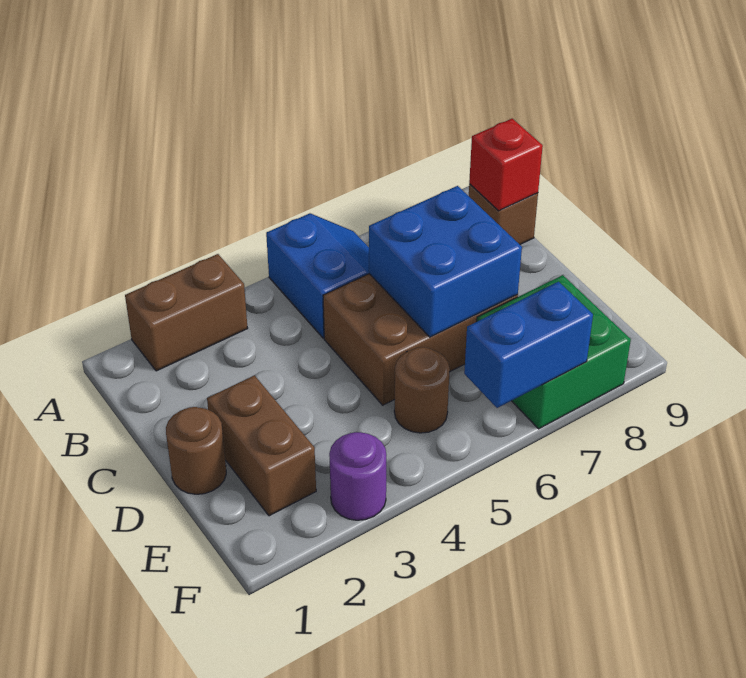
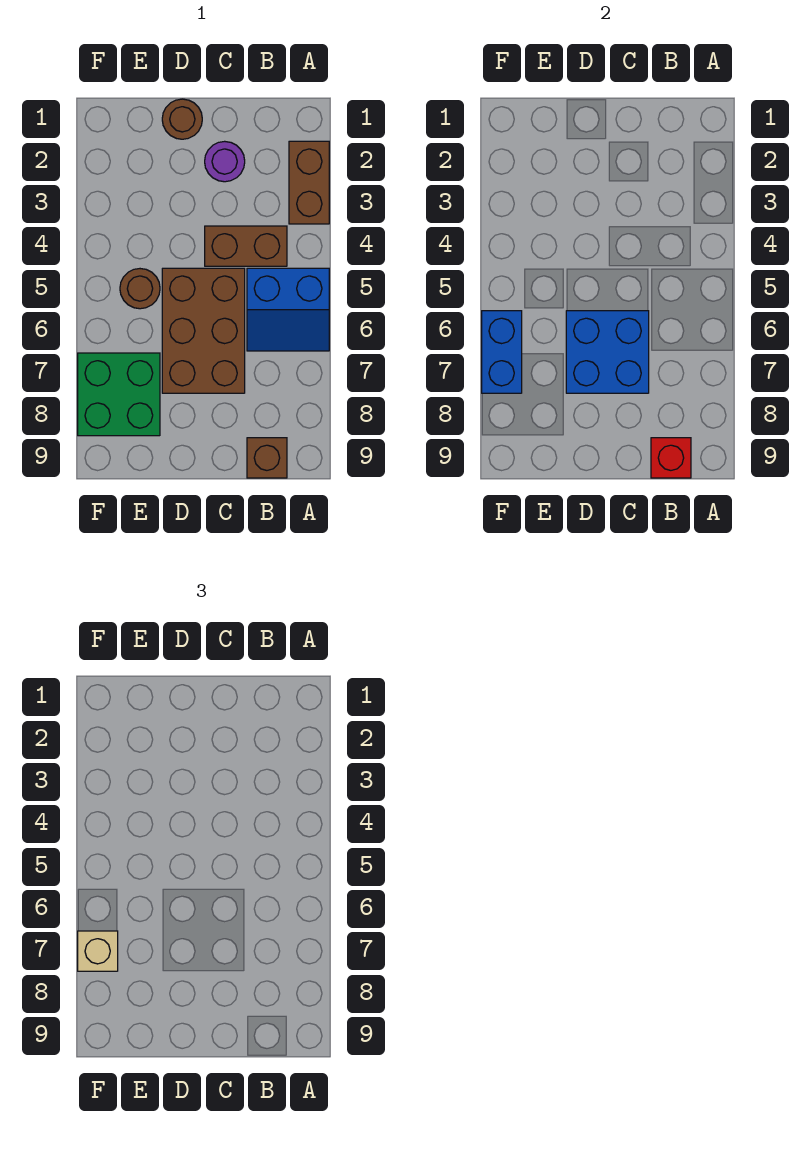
brown brick D2:E2 level 1 -> brown brick B4:C4 level 1
purple round brick F3 level 1 -> purple round brick C2 level 1
none -> tan brick F7 level 3

